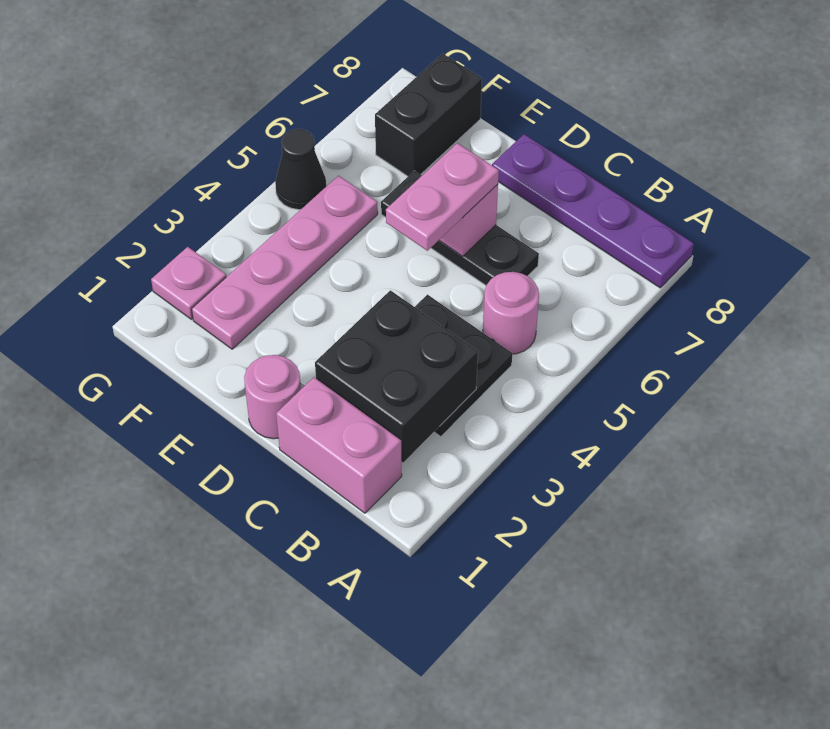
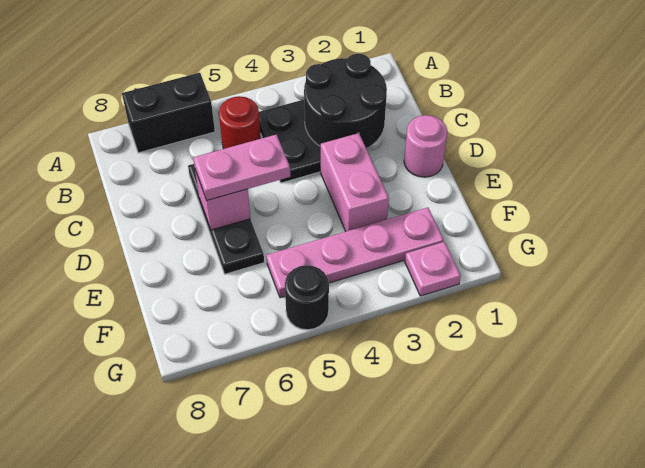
purple plate A8:D8 level 1 -> none
pink brick B1:C1 level 1 -> pink brick D3:E3 level 1
black brick B2:C3 level 2 -> black round brick B2:C3 level 2
pink round brick B5 level 1 -> red round brick B5 level 1
black brick F7:F8 level 1 -> black brick A6:A7 level 1
black cone G5 level 1 -> black round brick G5 level 1

